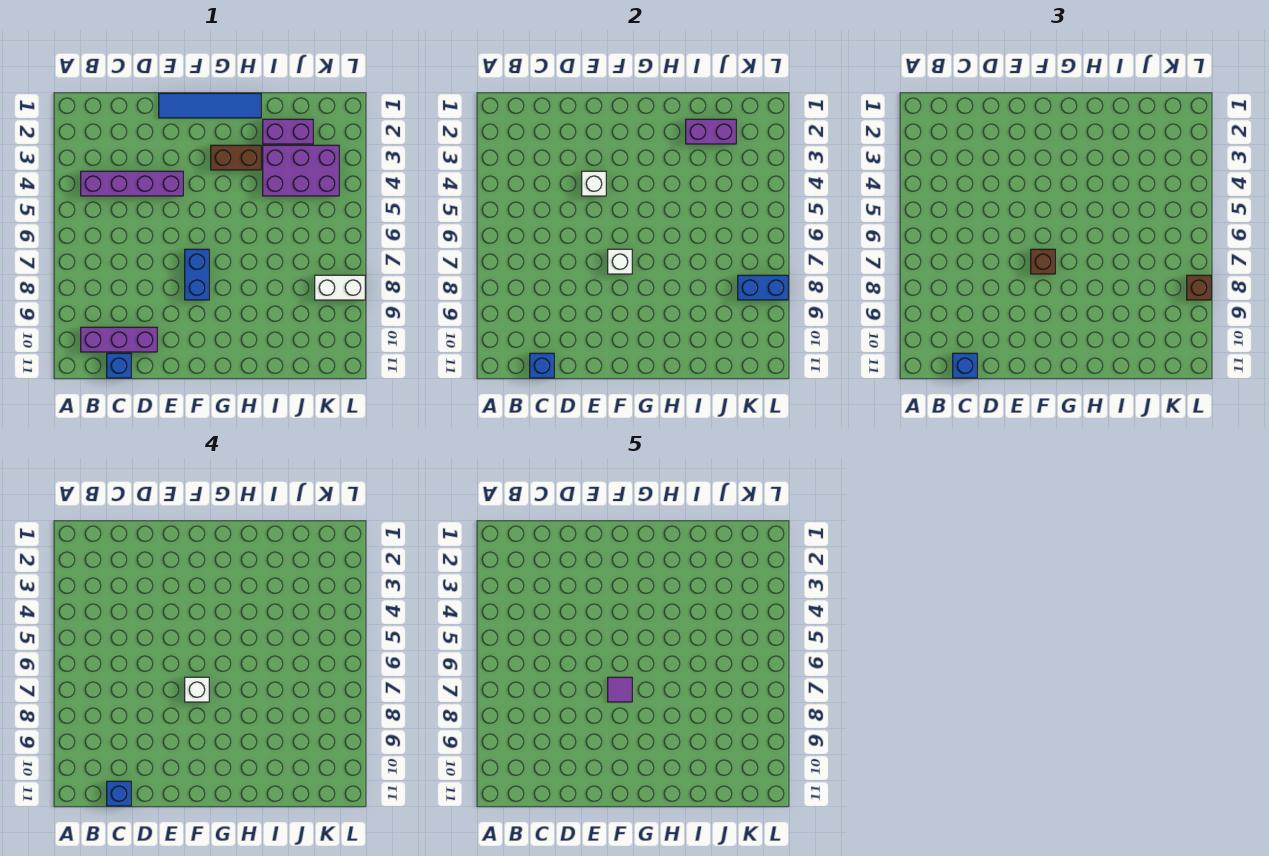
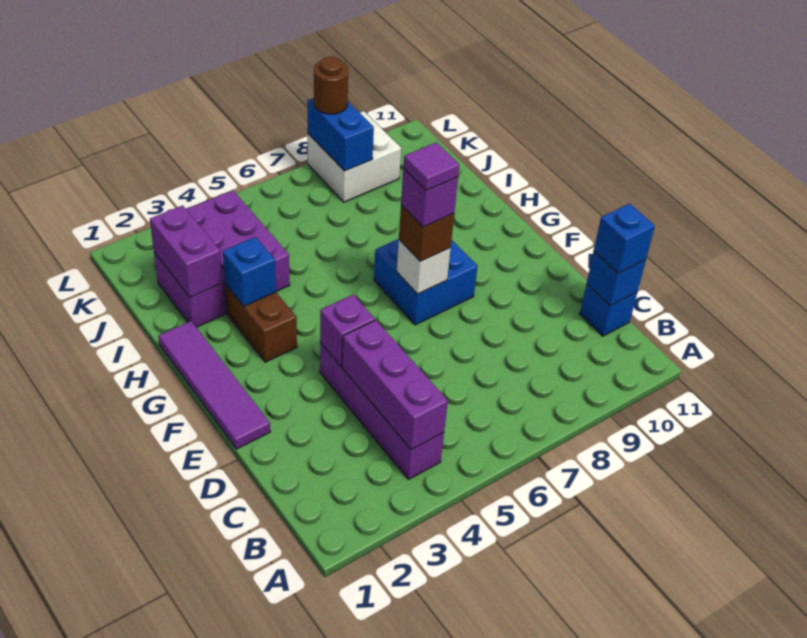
purple brick B10:D10 level 1 -> purple brick B4:D4 level 2
blue brick C11 level 4 -> blue brick H3 level 2
blue tile E1:H1 level 1 -> purple tile E1:H1 level 1
white brick E4 level 2 -> purple brick E4 level 2
blue brick F7:F8 level 1 -> blue brick F7:G8 level 1
white brick F7 level 4 -> purple brick F7 level 4
white brick K8:L8 level 1 -> white brick K8:L9 level 1
brown brick L8 level 3 -> brown round brick L8 level 3

